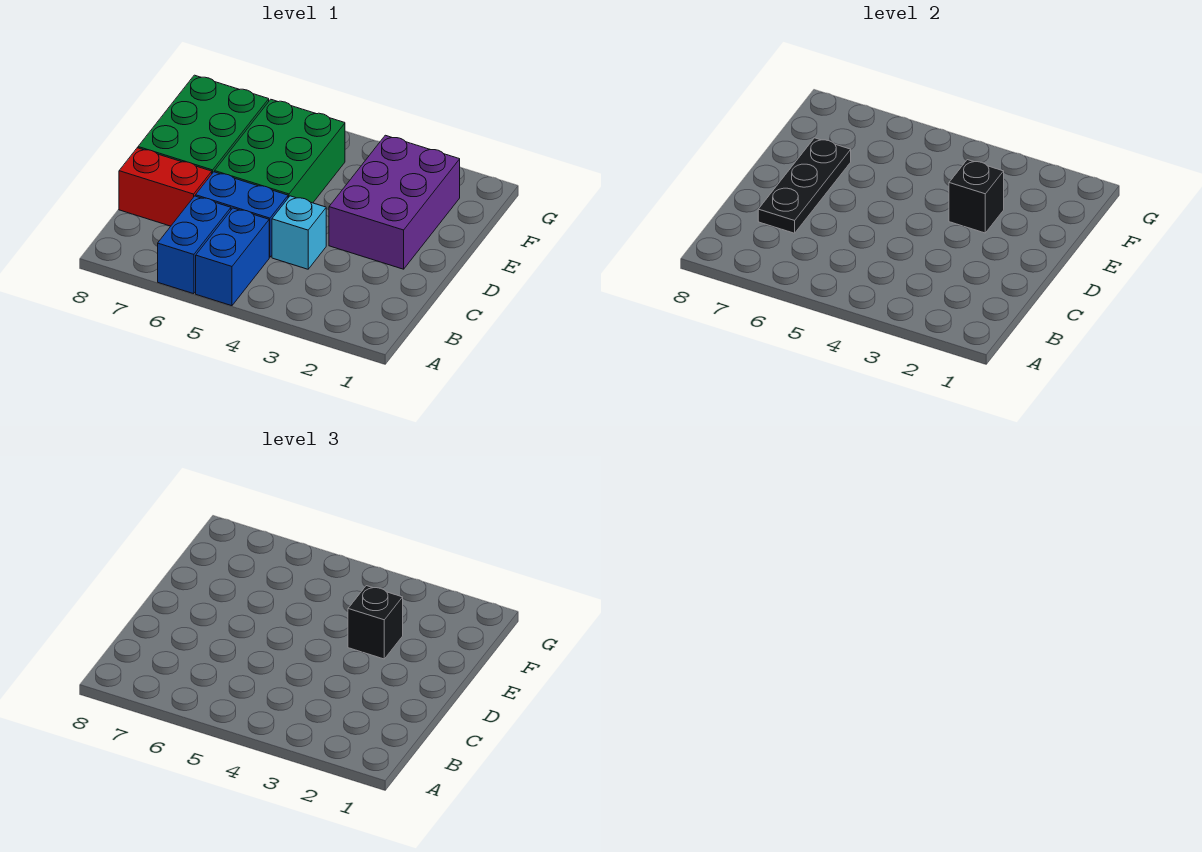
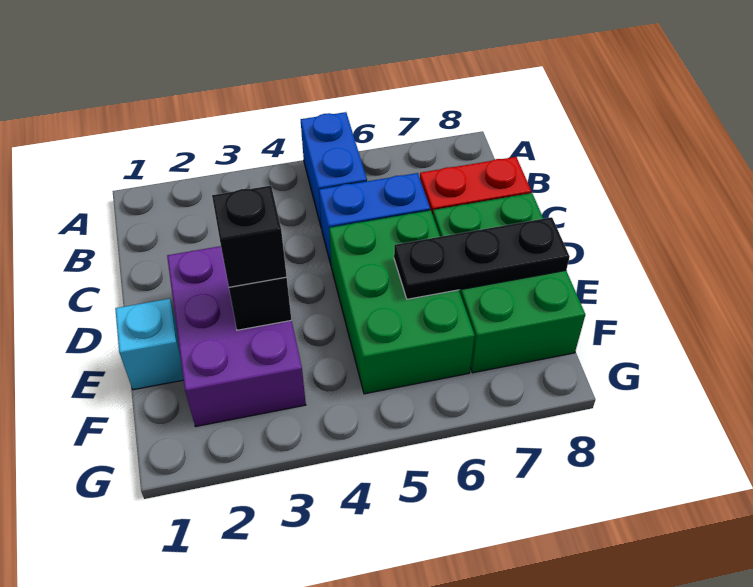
blue brick A6:B6 level 1 -> none
cyan brick C4 level 1 -> cyan brick E1 level 1
black plate C7:E7 level 2 -> black plate E6:E8 level 2

